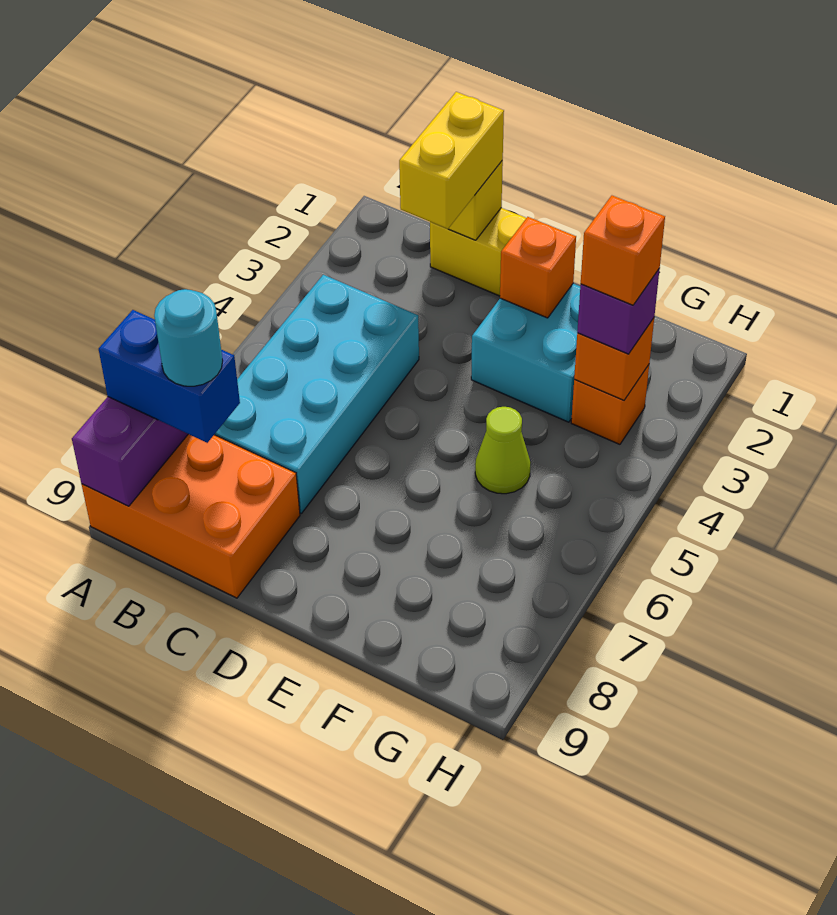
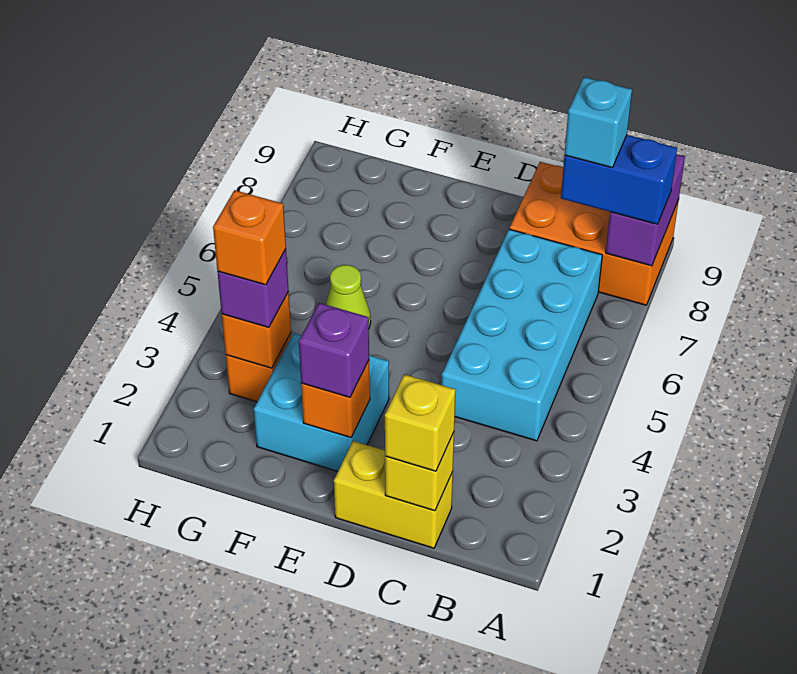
cyan round brick B8 level 4 -> cyan brick B8 level 4
yellow brick C1:C2 level 3 -> yellow brick C1 level 3
none -> purple brick E2 level 3

